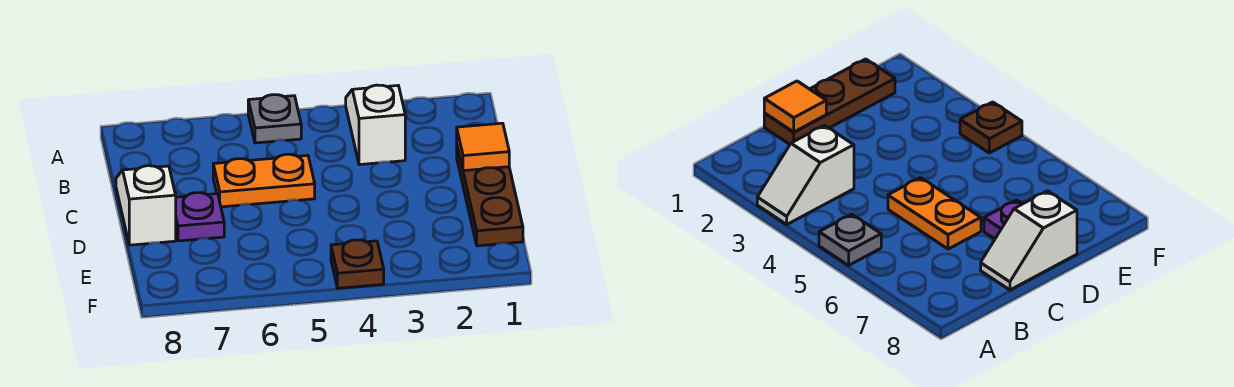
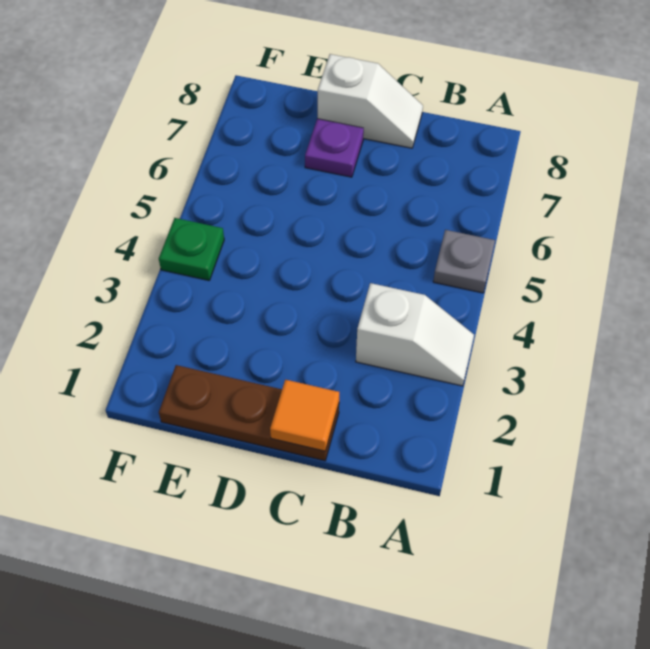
orange plate C5:C6 level 1 -> none
brown plate F4 level 1 -> green plate F4 level 1

